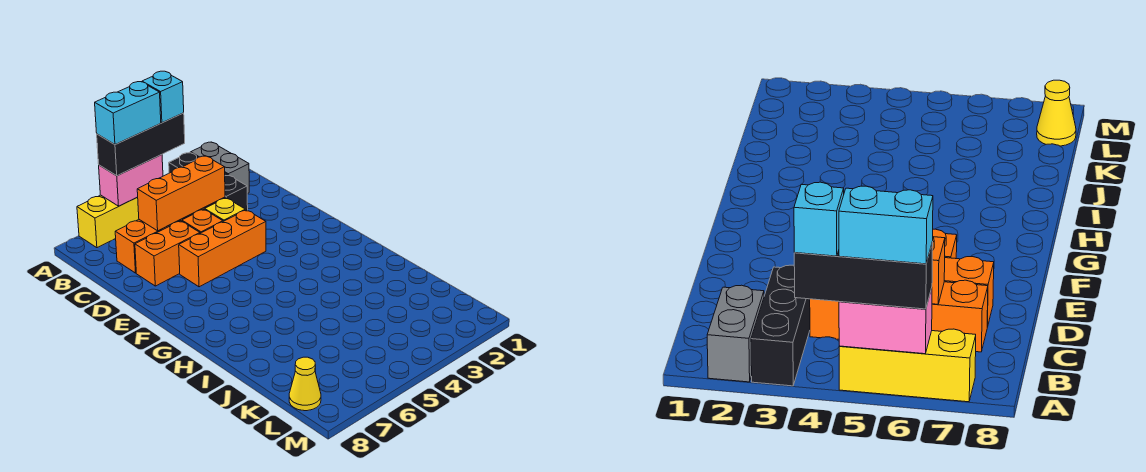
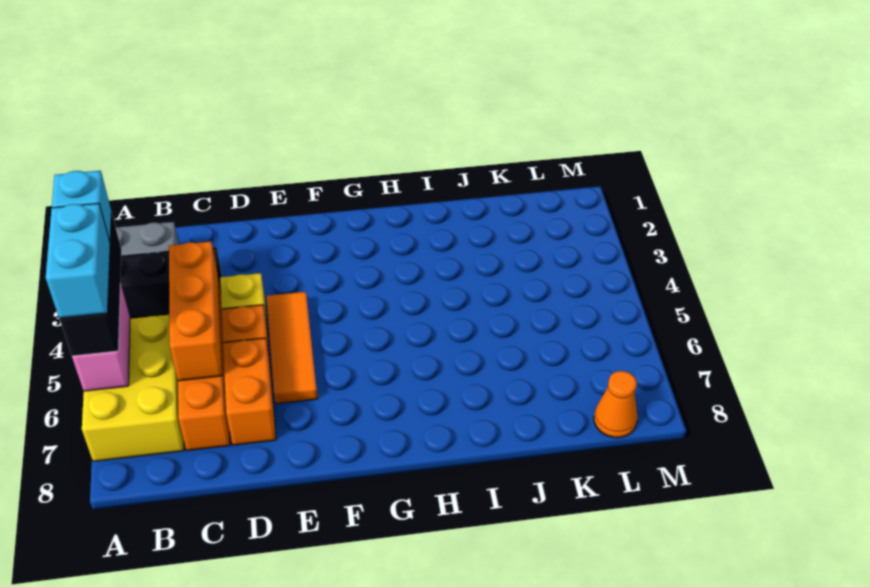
yellow brick A5:A7 level 1 -> yellow brick A5:B7 level 1
orange brick E4:E6 level 1 -> orange tile E4:E6 level 1
yellow cone L8 level 1 -> orange cone L8 level 1

